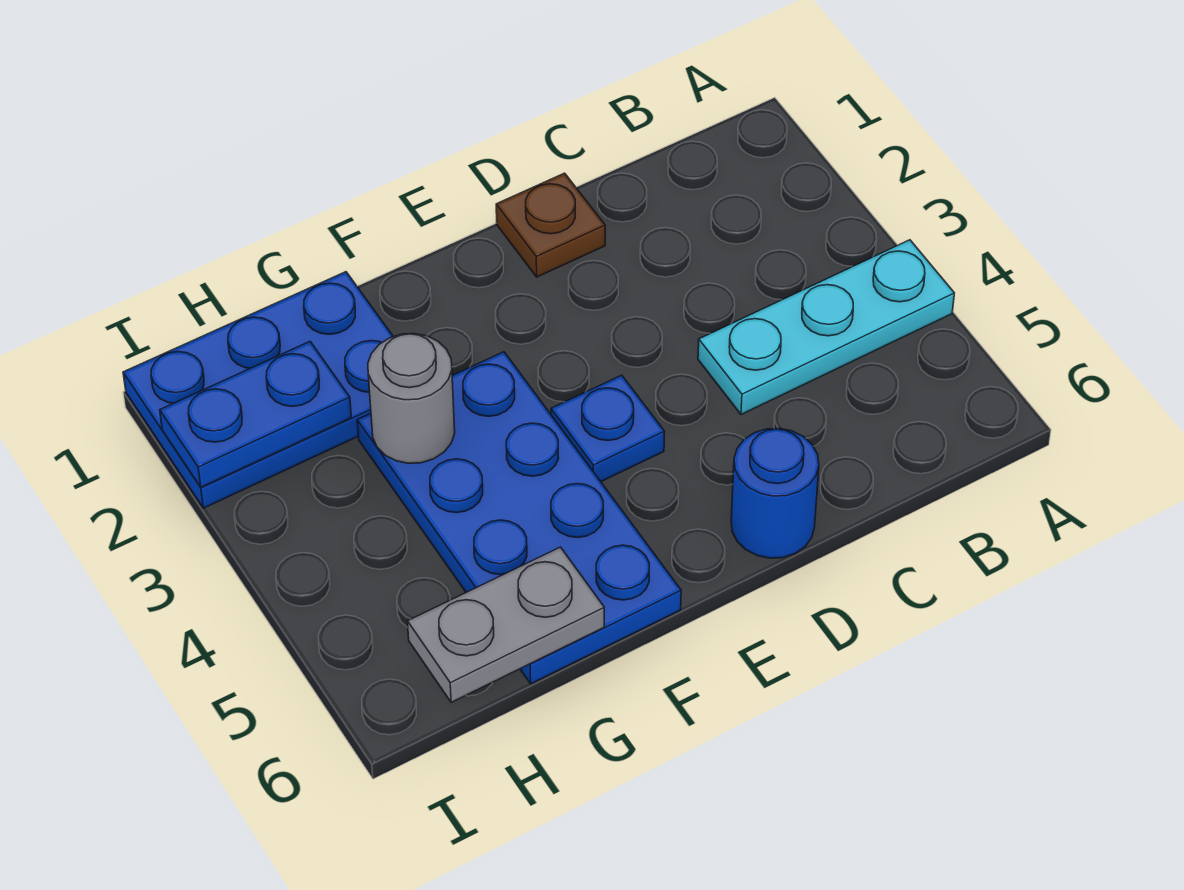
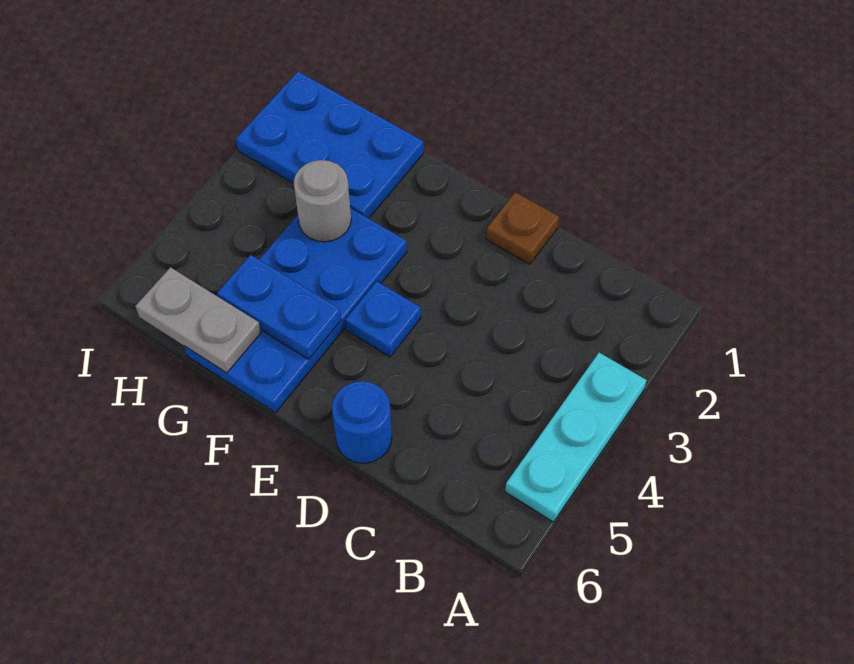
cyan plate A4:C4 level 1 -> cyan plate A3:A5 level 1
blue plate H2:I2 level 2 -> blue plate F5:G5 level 2

